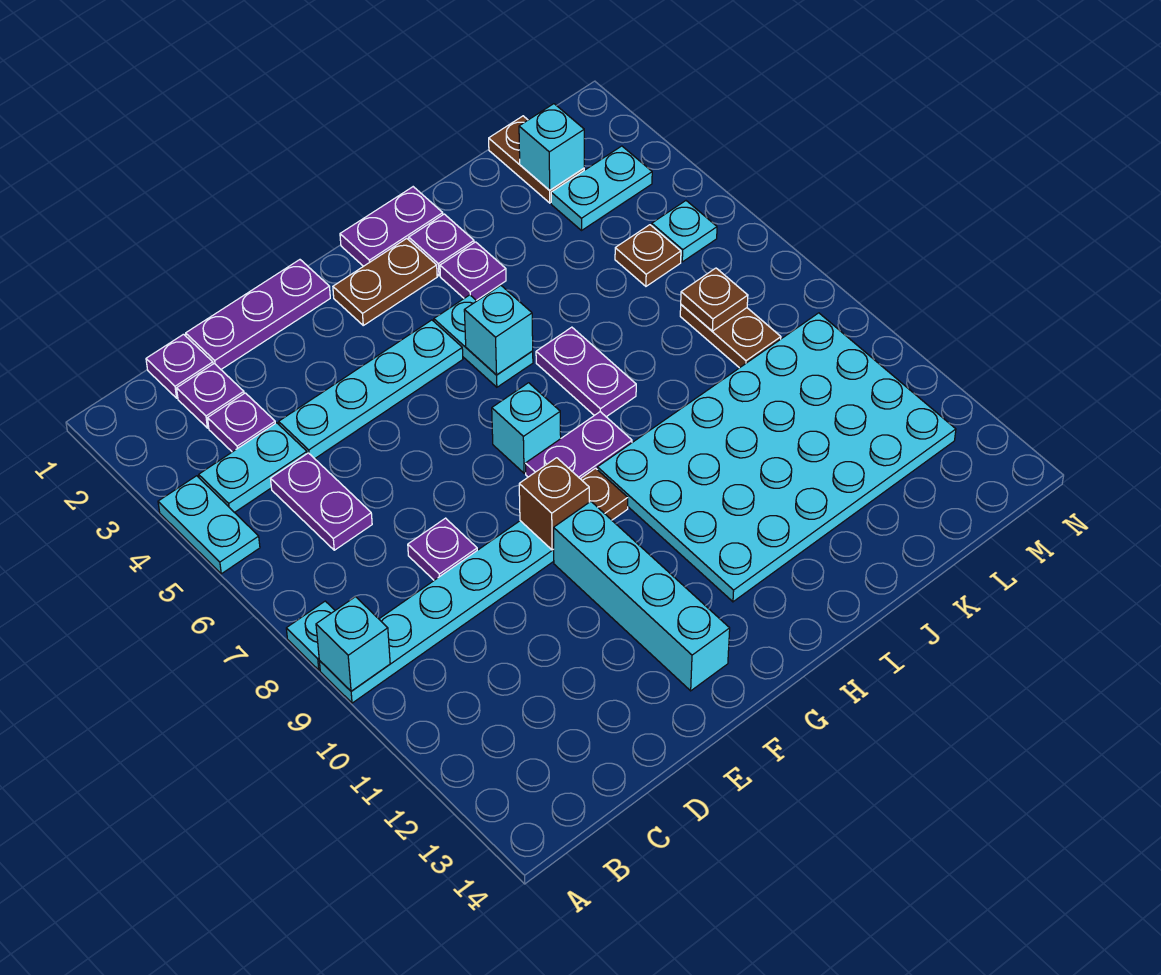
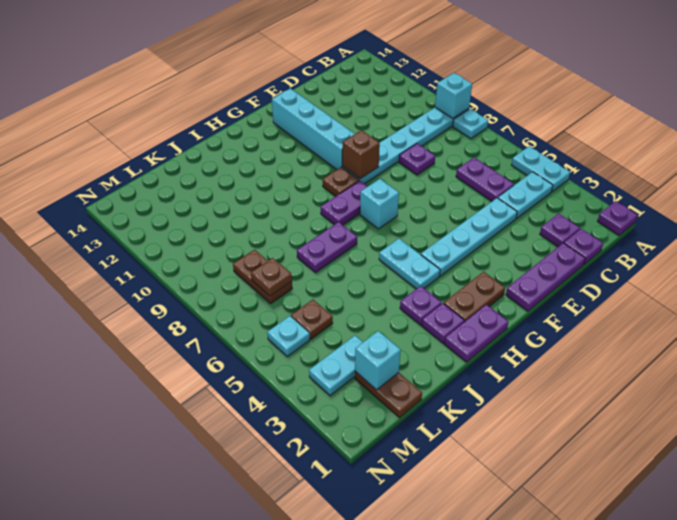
purple plate C3 level 1 -> purple plate A1 level 1
cyan brick H5 level 2 -> none
cyan plate H9:M12 level 1 -> none
purple plate I6:I7 level 1 -> purple plate I7:J7 level 1

